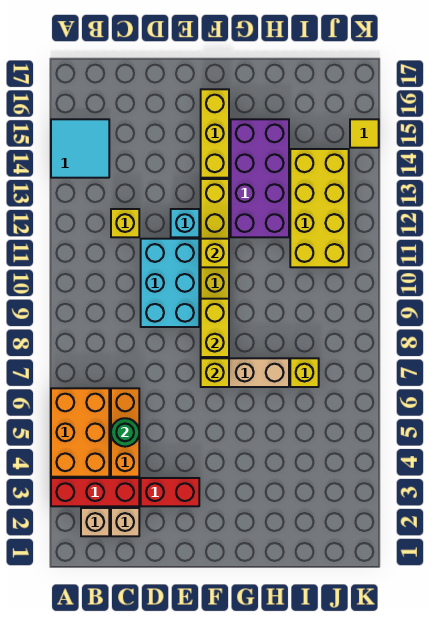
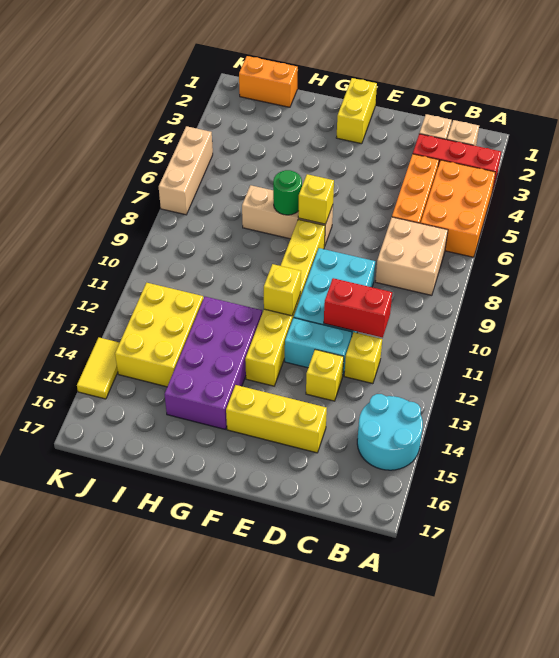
cyan tile A14:B15 level 1 -> cyan round brick A14:B15 level 1
none -> tan brick B7:C8 level 1
green round brick C5 level 2 -> green round brick G7 level 2
red brick D3:E3 level 1 -> red brick C11:D11 level 2
cyan brick E12 level 1 -> cyan brick D12:E12 level 1
yellow brick F8:F9 level 2 -> yellow brick F1:F2 level 1
yellow brick F14:F16 level 1 -> yellow brick D15:F15 level 1
none -> orange brick I1:J1 level 1
yellow brick I7 level 1 -> yellow brick D13 level 1
yellow brick I11:J14 level 1 -> yellow brick I12:J14 level 1
none -> tan brick K5:K7 level 1
yellow tile K15 level 1 -> yellow tile K14:K15 level 1

